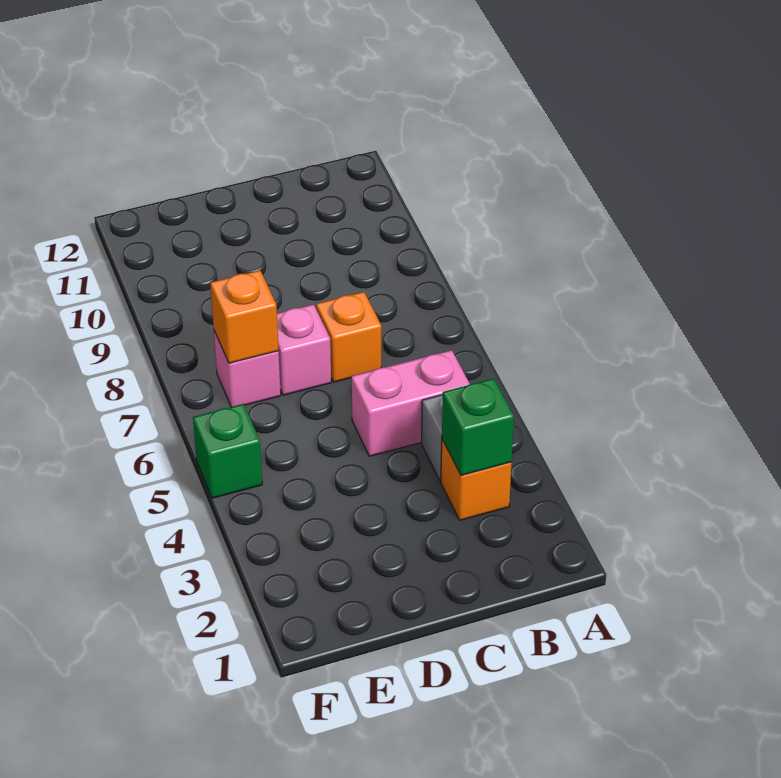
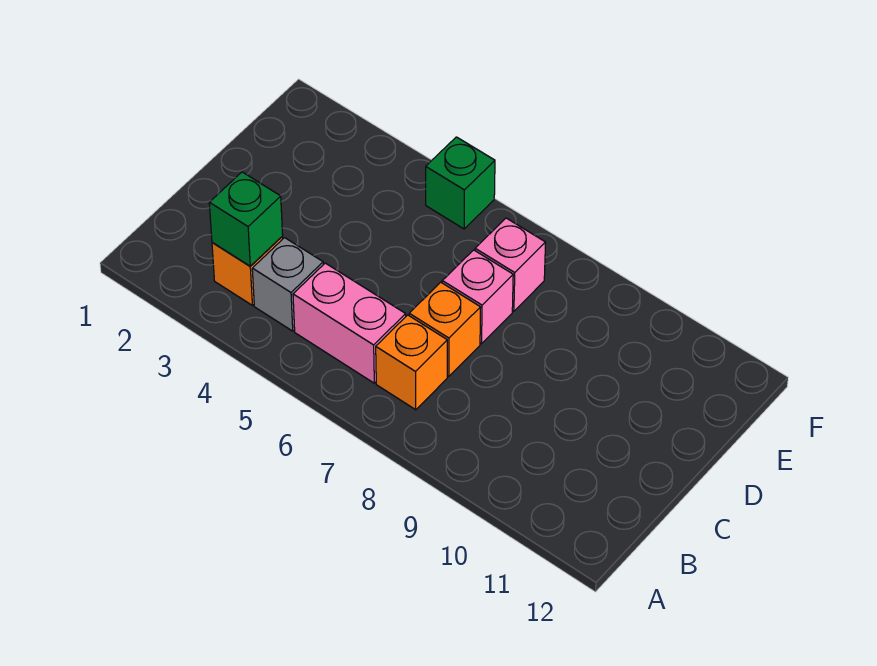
pink brick B5:C5 level 1 -> pink brick B5:B6 level 1
orange brick E7 level 2 -> orange brick B7 level 1

